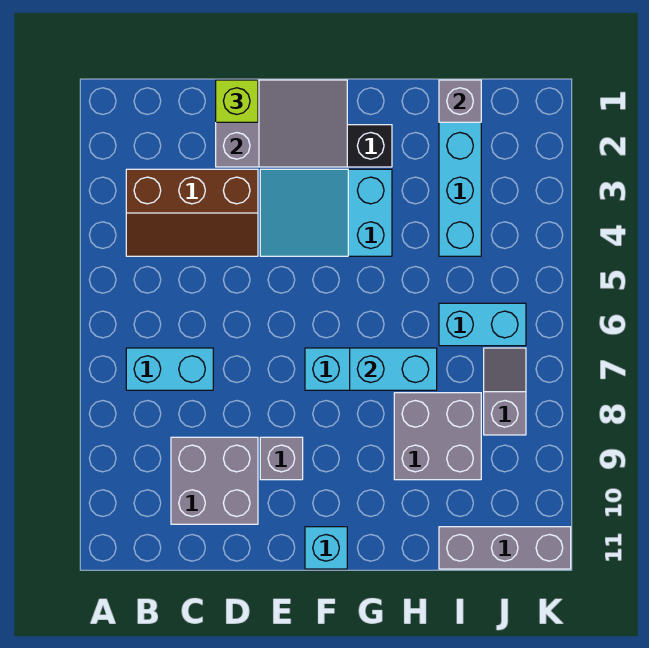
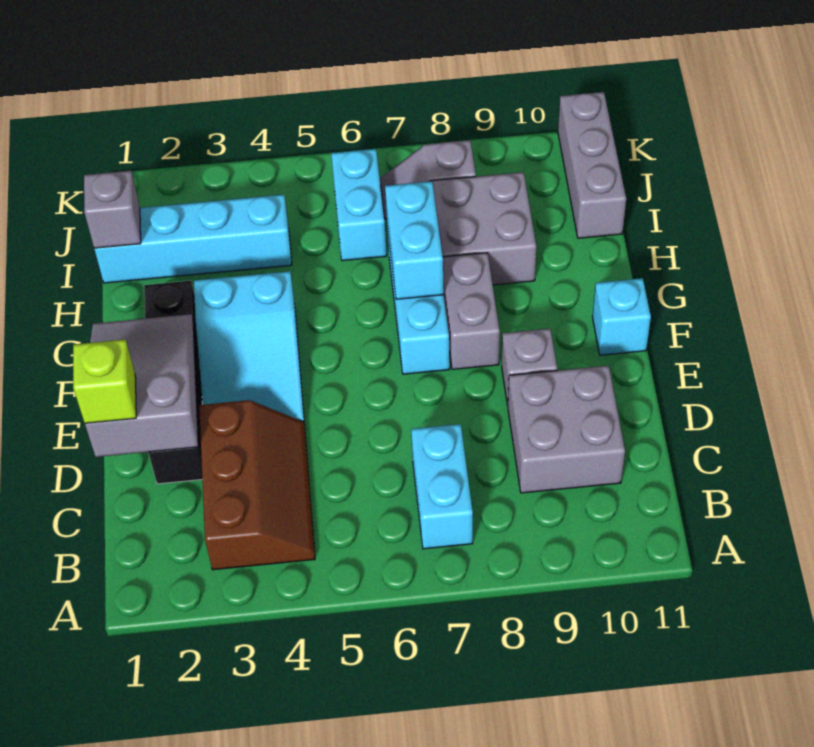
none -> grey brick F8:G8 level 1

